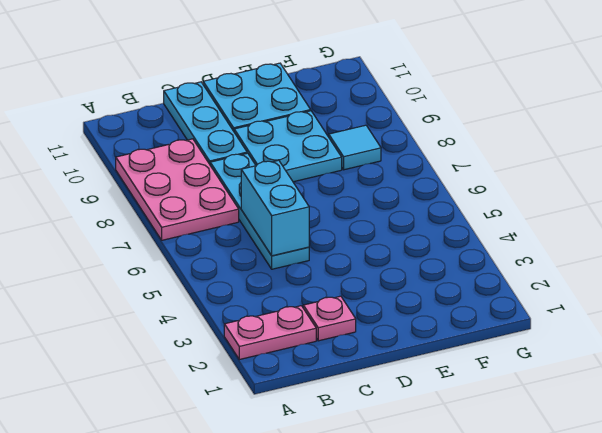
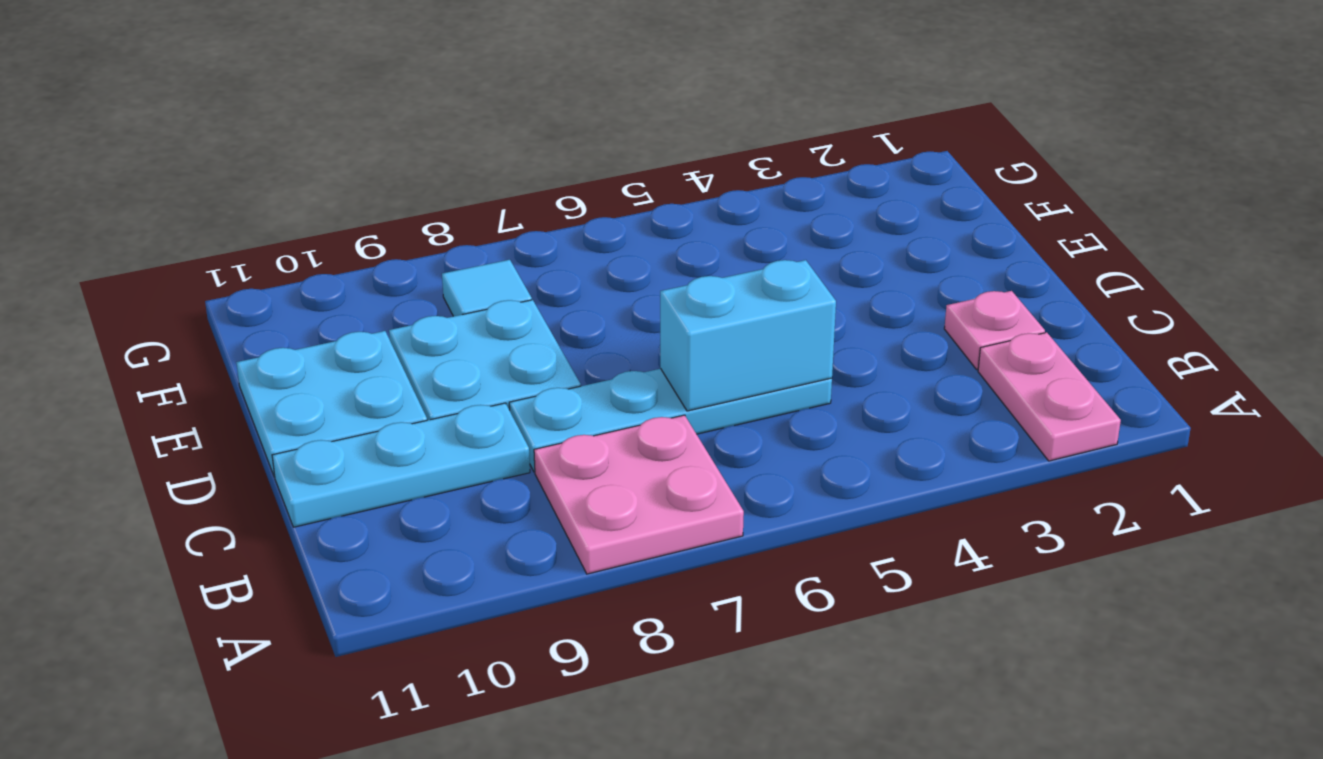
pink plate A7:B9 level 1 -> pink plate A7:B8 level 1

